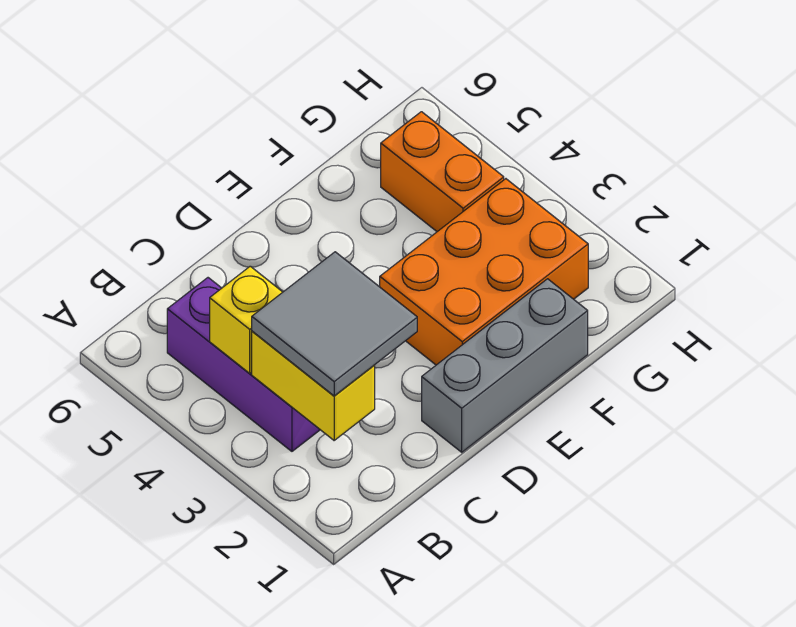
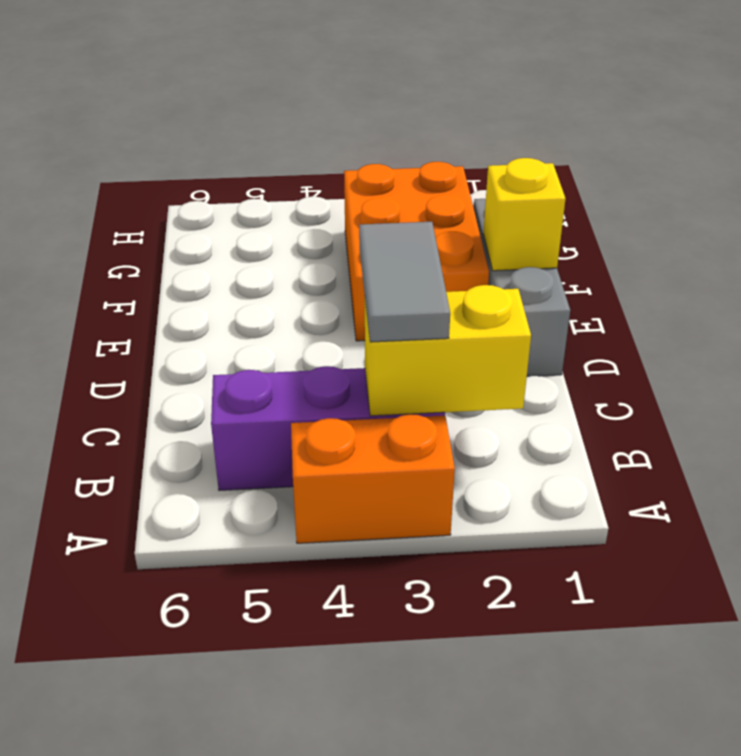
grey tile B2:C3 level 3 -> grey tile B3:C3 level 3
yellow brick B4 level 2 -> yellow brick E1 level 2
orange brick G4:G5 level 1 -> orange brick A3:A4 level 1

